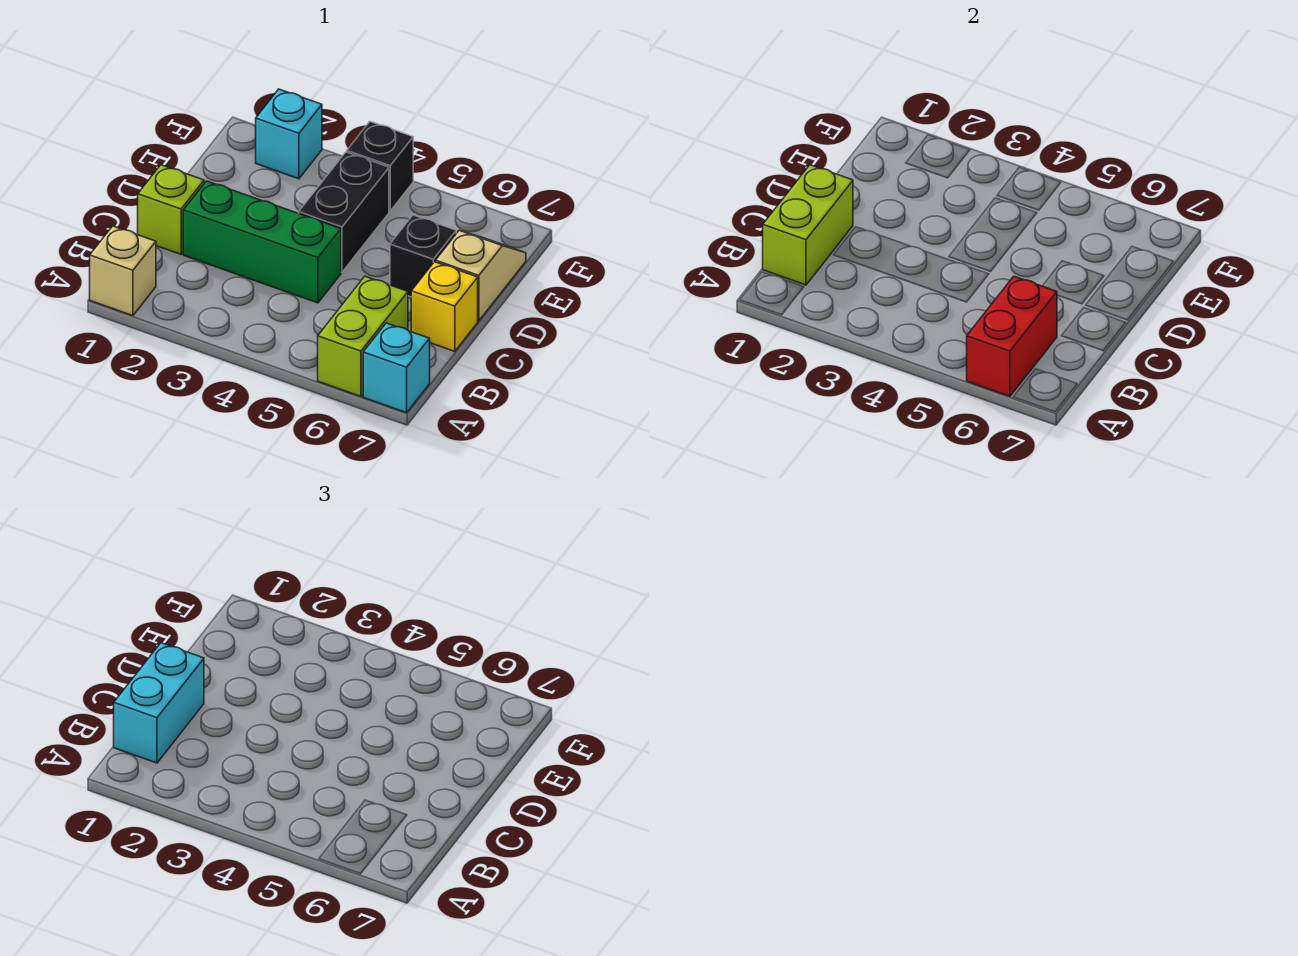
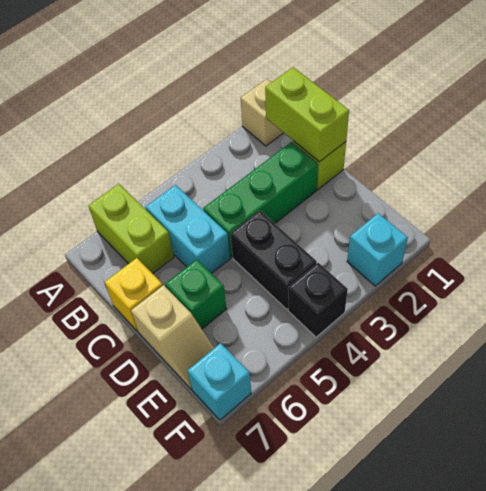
red brick A6:B6 level 2 -> none
cyan brick A7 level 1 -> cyan brick F7 level 1
cyan brick B1:C1 level 3 -> cyan brick B5:C5 level 1
black brick D6 level 1 -> green brick D6 level 1

